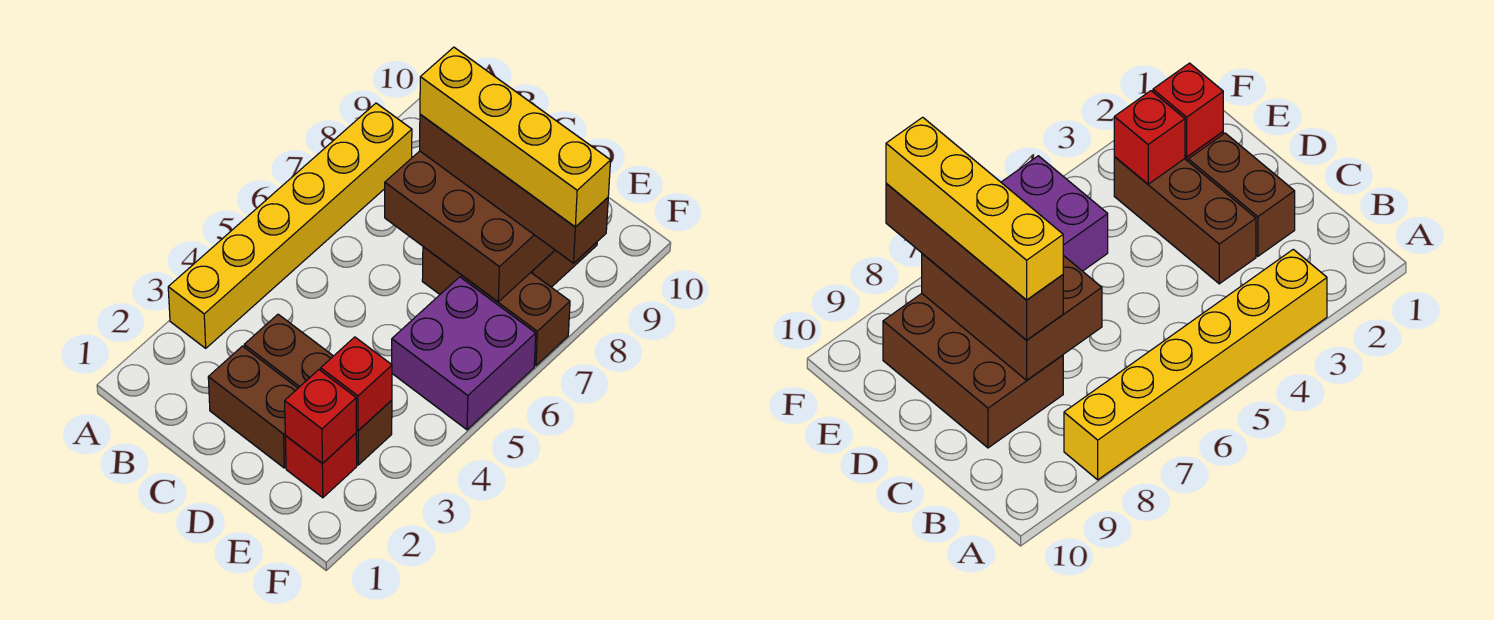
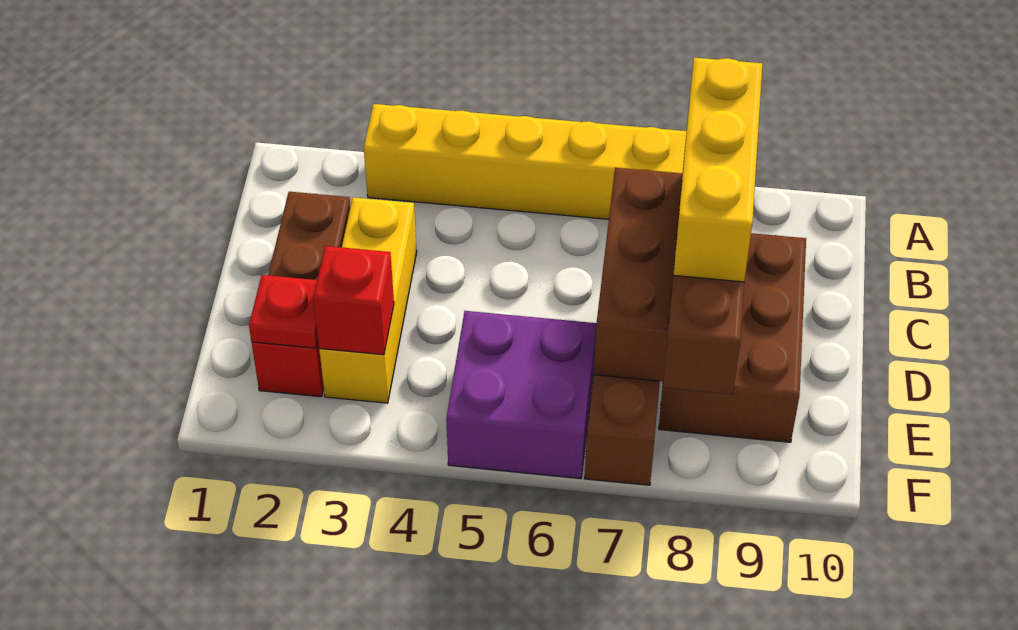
brown brick C3:E3 level 1 -> yellow brick C3:E3 level 1
yellow brick C8:F8 level 4 -> yellow brick C8:E8 level 4
red brick E2 level 2 -> red plate E2 level 2

